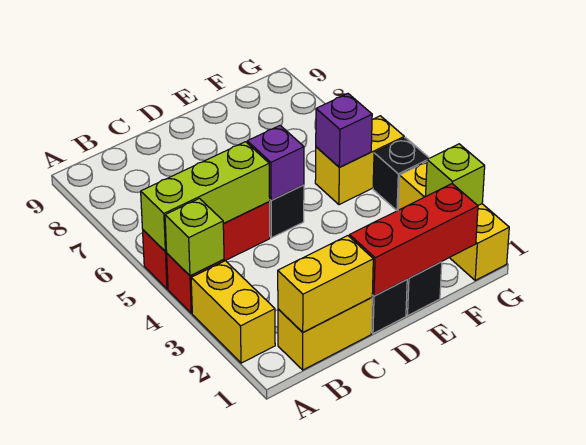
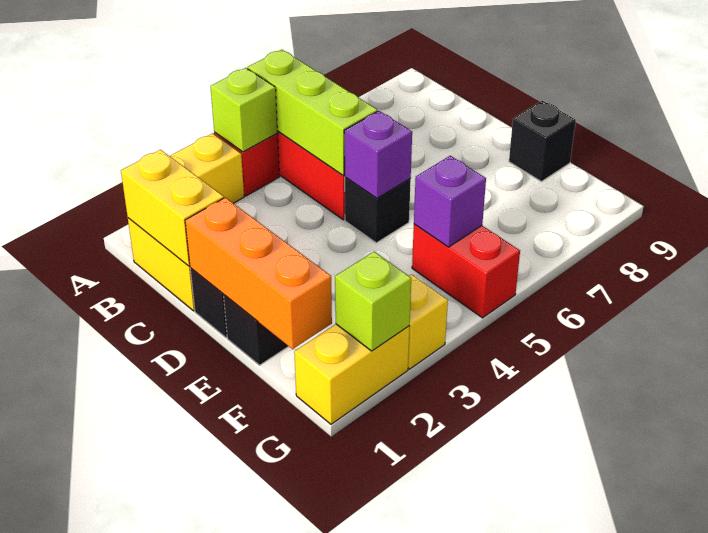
red brick D1:F1 level 2 -> orange brick D1:F1 level 2
yellow brick F5:G5 level 1 -> red brick F5:G5 level 1
black brick G4 level 1 -> black brick E9 level 1

